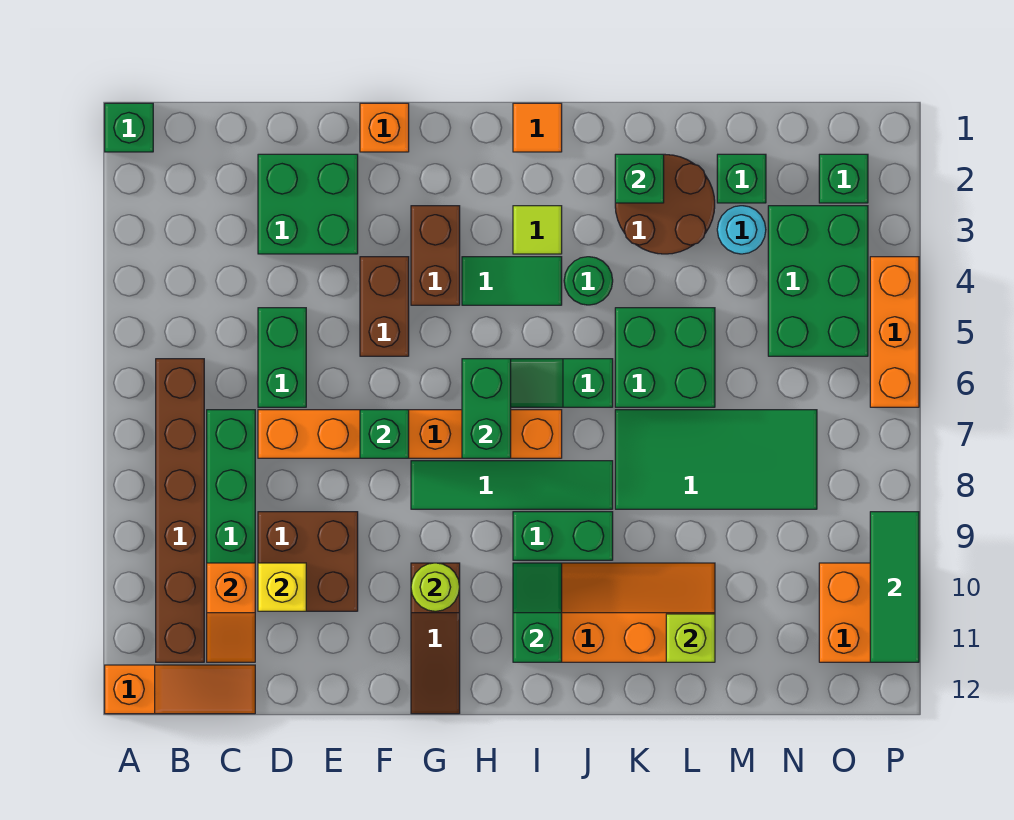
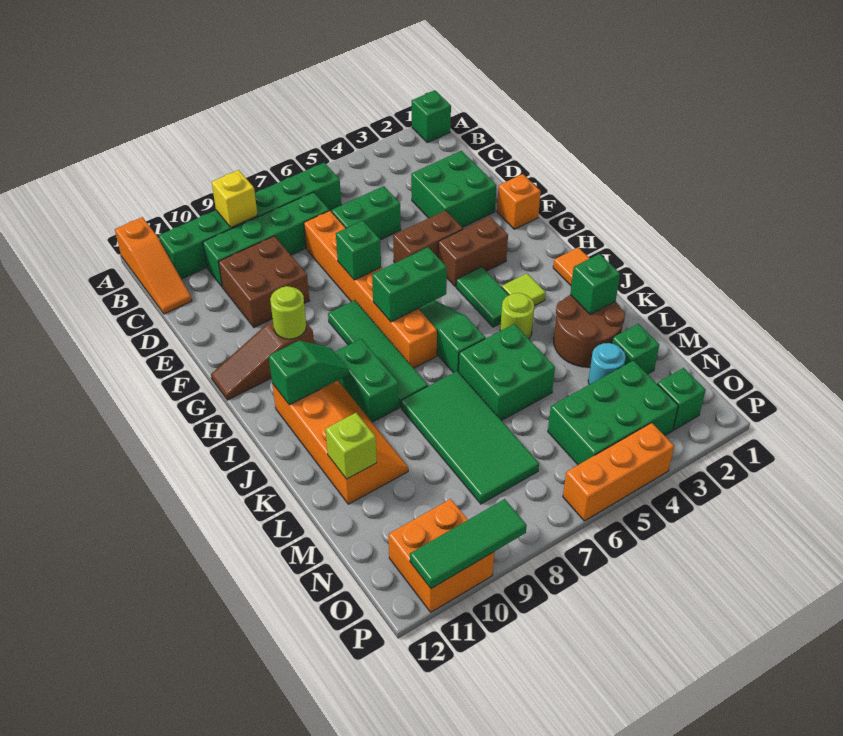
brown brick B6:B11 level 1 -> green brick B6:B11 level 1
orange slope C10:C11 level 2 top 10 -> none
yellow brick D10 level 2 -> yellow brick B9 level 2
green round brick J4 level 1 -> lime round brick J4 level 1

